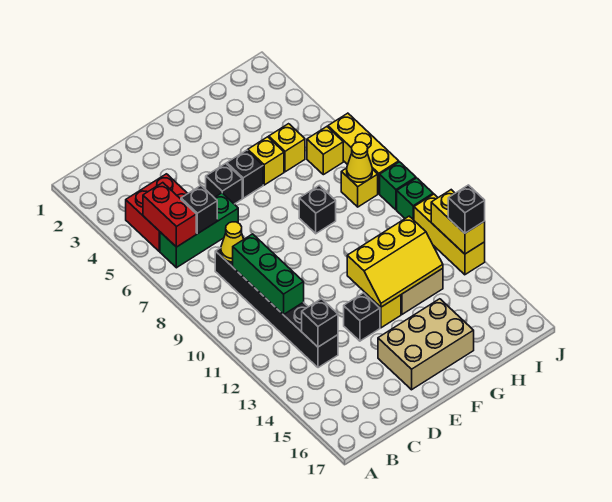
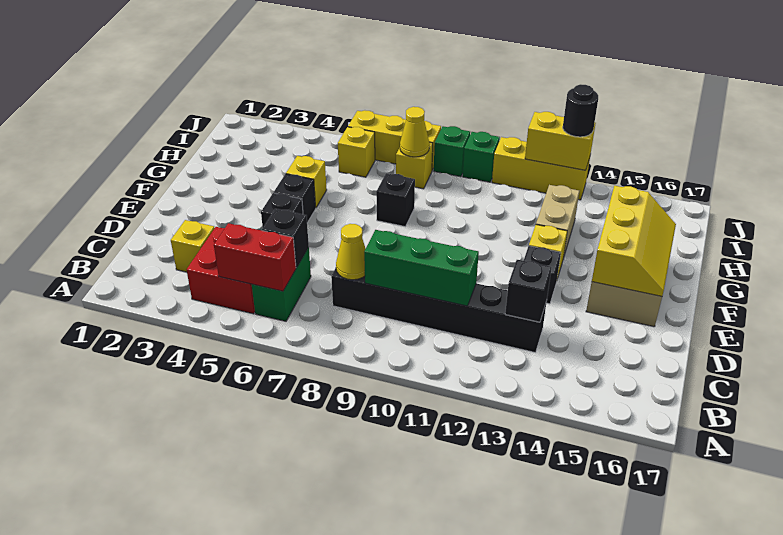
green brick B6:D6 level 1 -> green brick B6:C6 level 1
yellow slope F12:H13 level 2 top 12 -> yellow slope E15:G16 level 2 top 15
yellow brick H5 level 1 -> yellow brick C3 level 1
black brick J13 level 3 -> black round brick J13 level 3

